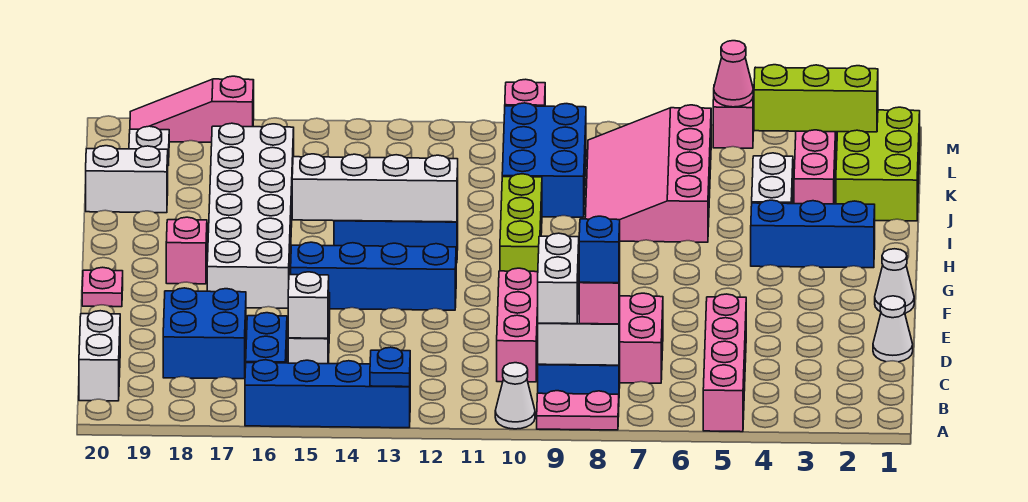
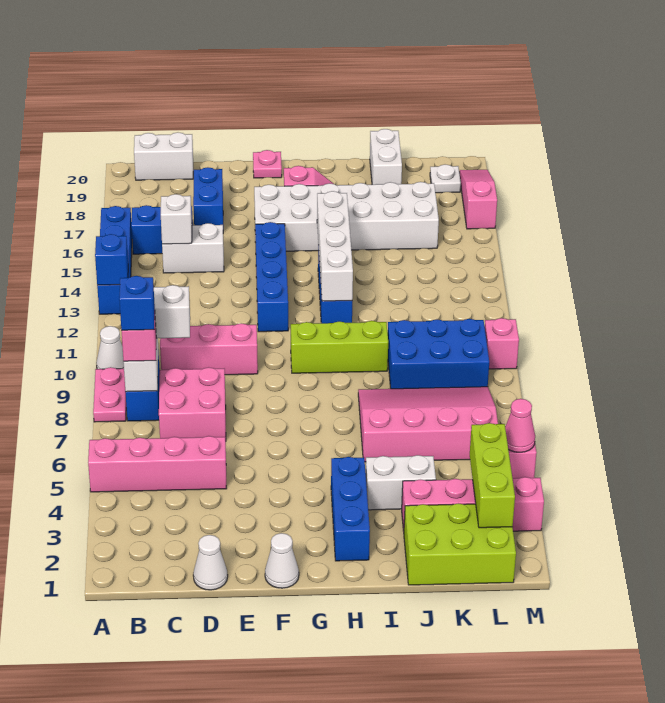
blue plate A13 level 2 -> blue brick A13 level 2
blue brick C17:D18 level 1 -> blue brick D17:D18 level 1

